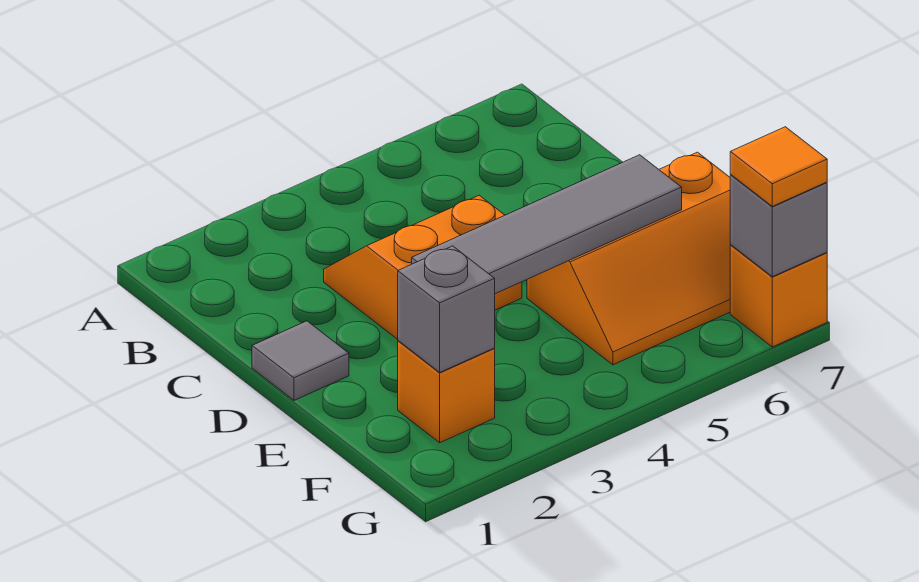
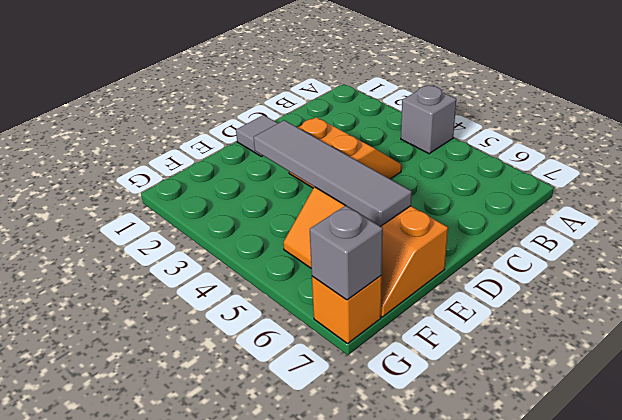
orange brick F2 level 1 -> none
grey brick F2 level 2 -> grey brick A4 level 1
orange tile G7 level 3 -> none

